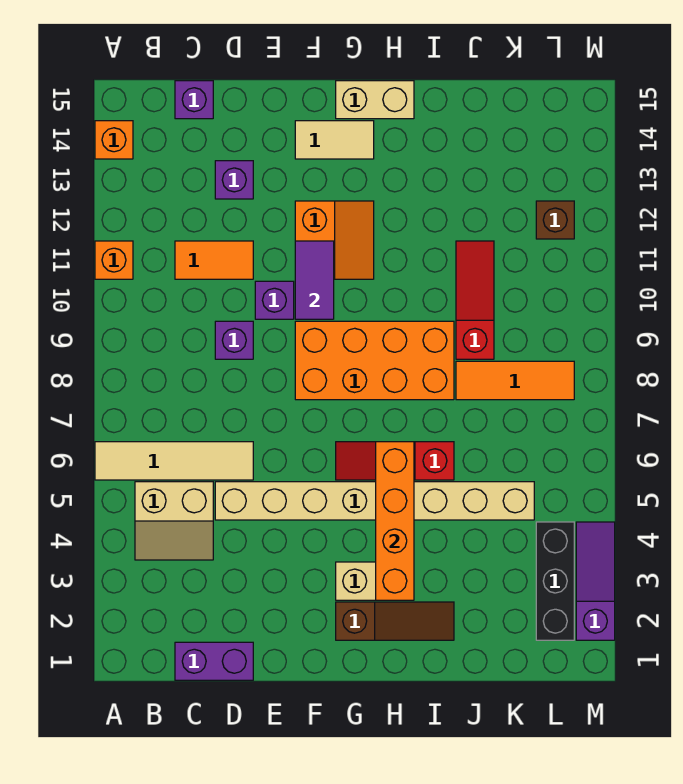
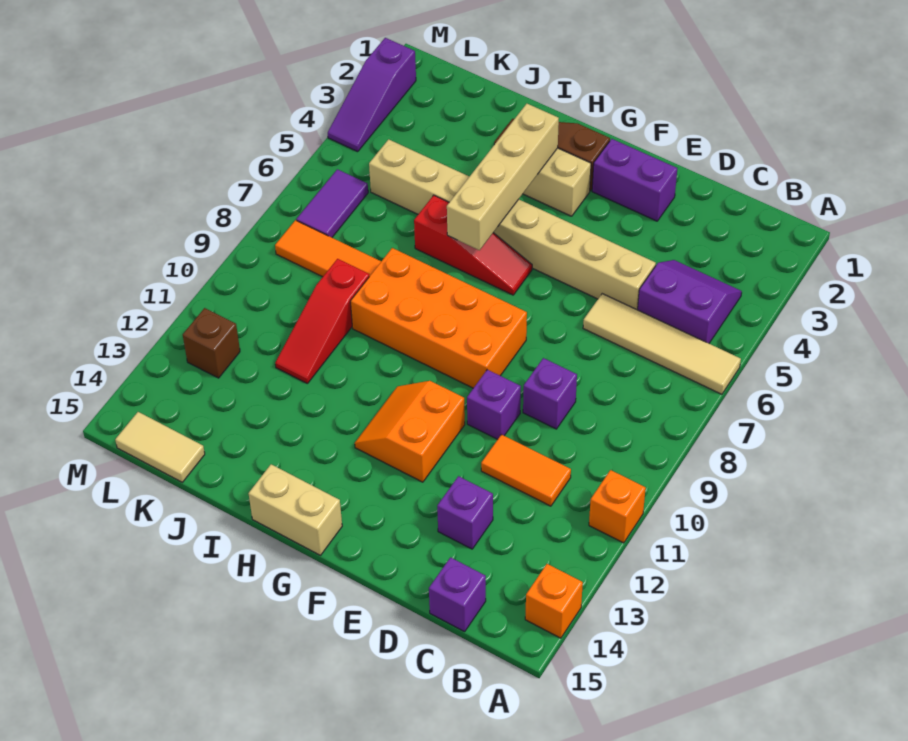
tan slope B4:C5 level 1 top 5 -> purple slope B4:C5 level 1 top 5
purple brick C1:D1 level 1 -> purple brick E2:F2 level 1
purple tile F10:F11 level 2 -> purple tile L6:L7 level 1
tan tile F14:G14 level 1 -> tan tile K15:L15 level 1
orange brick H3:H6 level 2 -> tan brick H3:H6 level 2
black brick L2:L4 level 1 -> none

